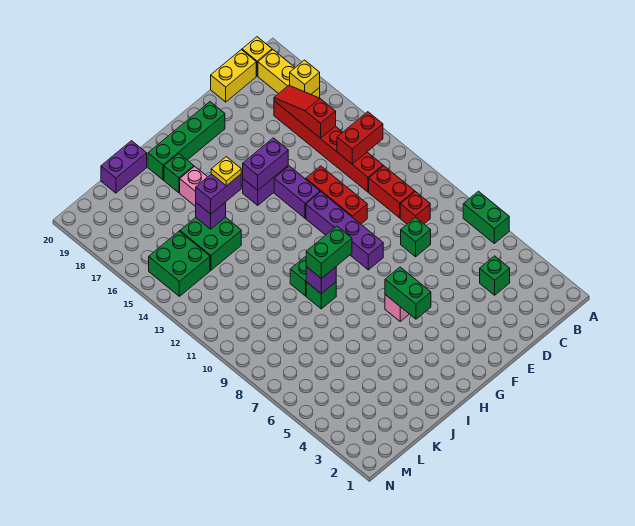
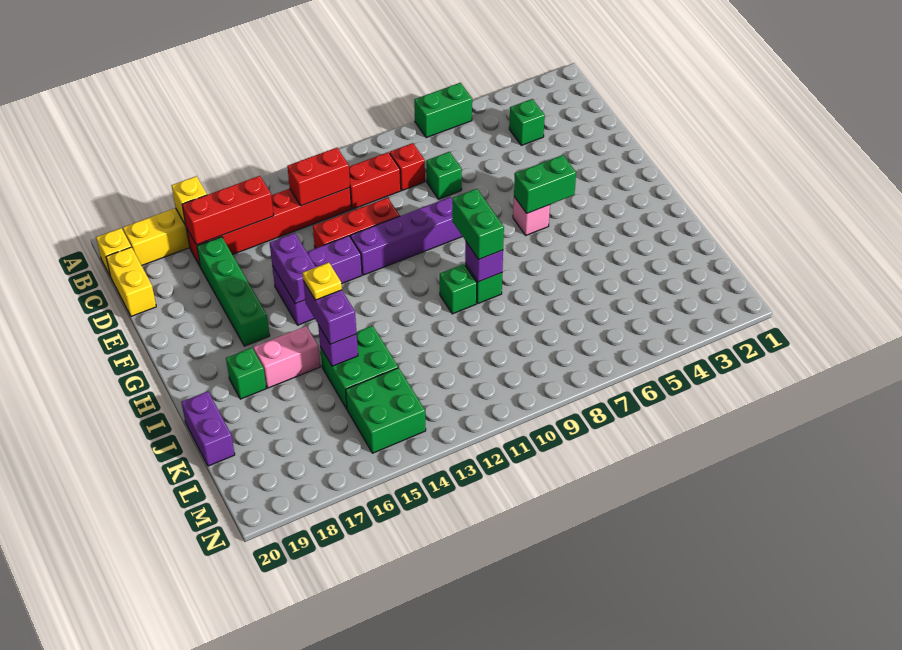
red brick B13:C13 level 2 -> red brick C12:C13 level 2
red slope C15:C17 level 2 top 15 -> red brick C15:C17 level 2
green brick F19:I19 level 1 -> green brick D17:G17 level 1

